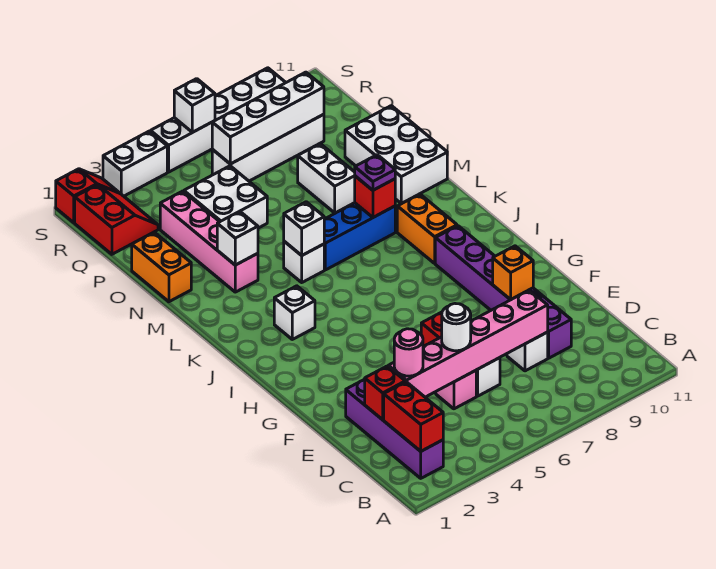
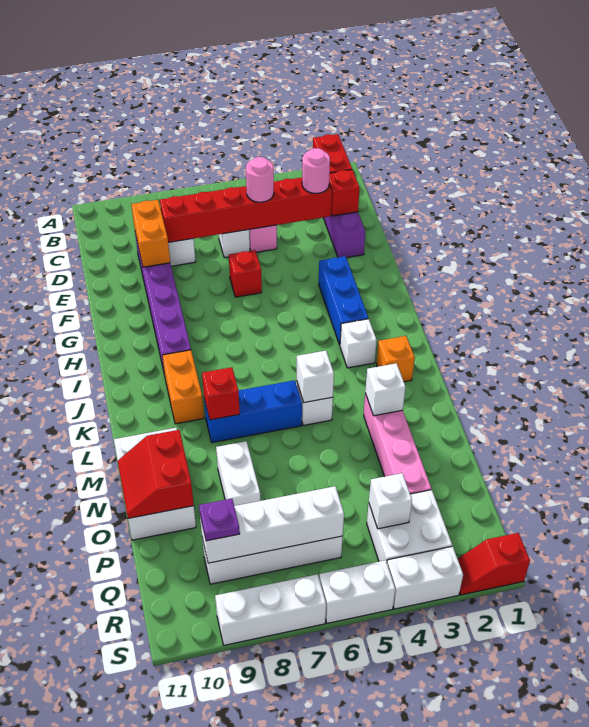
pink brick D3:D8 level 2 -> red brick D3:D8 level 2
white round brick D5 level 3 -> pink round brick D5 level 3
orange brick F9 level 2 -> orange brick K2 level 1
none -> blue brick G3:I3 level 1
purple plate L8 level 3 -> purple plate Q9 level 3
orange brick N1:O1 level 1 -> orange brick D9:E9 level 2
white brick O4:P5 level 1 -> white brick Q3:R4 level 1
red slope Q1:R2 level 1 top 1 -> red slope N10:O11 level 2 top 10
white brick S6 level 2 -> white brick Q4 level 2

